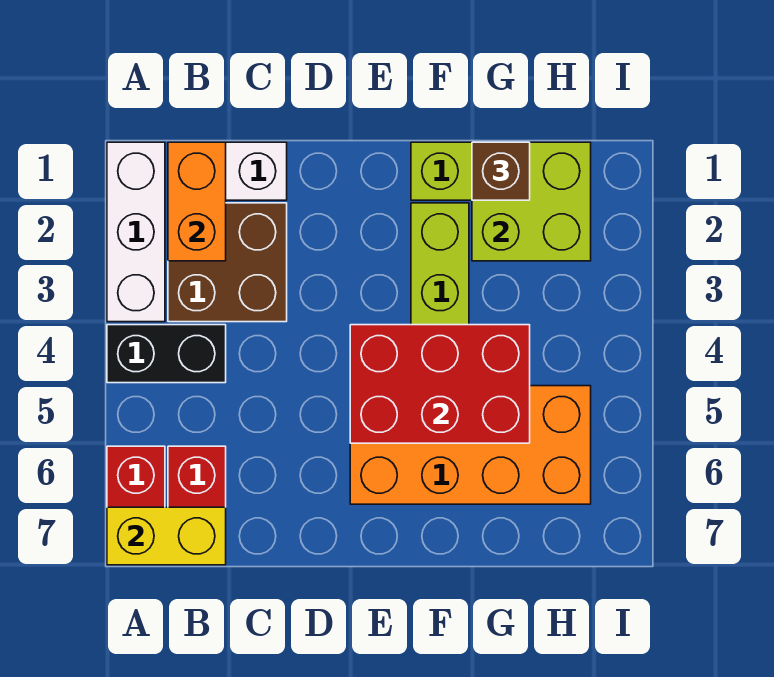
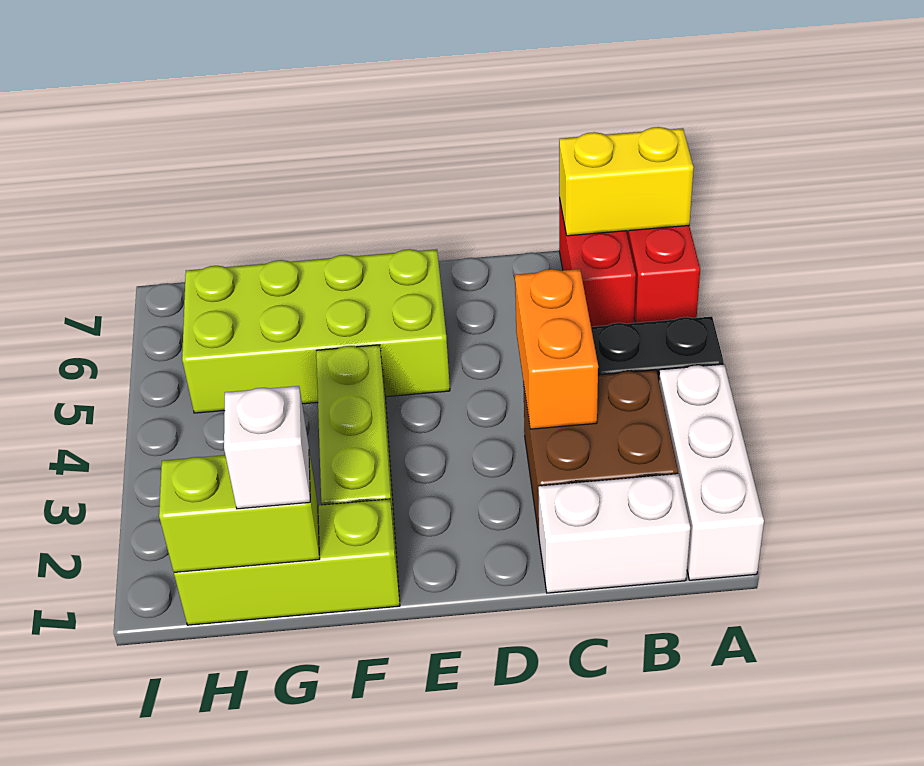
orange brick B1:B2 level 2 -> orange brick C3:C4 level 2
red brick E4:G5 level 2 -> none
orange brick E5:H6 level 1 -> lime brick E5:H6 level 1
lime brick G1:H2 level 2 -> lime brick G1:H1 level 2
brown brick G1 level 3 -> white brick G1 level 3

